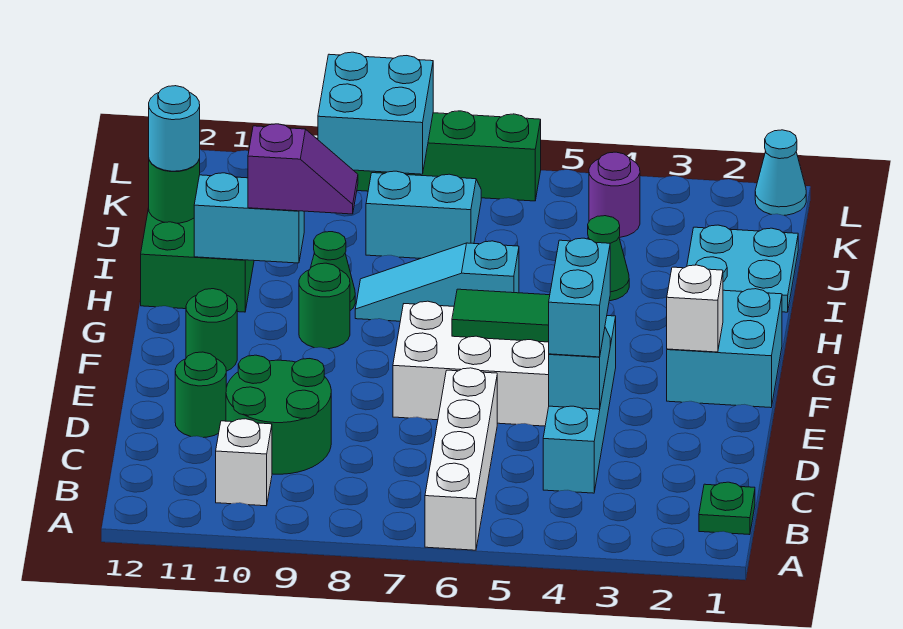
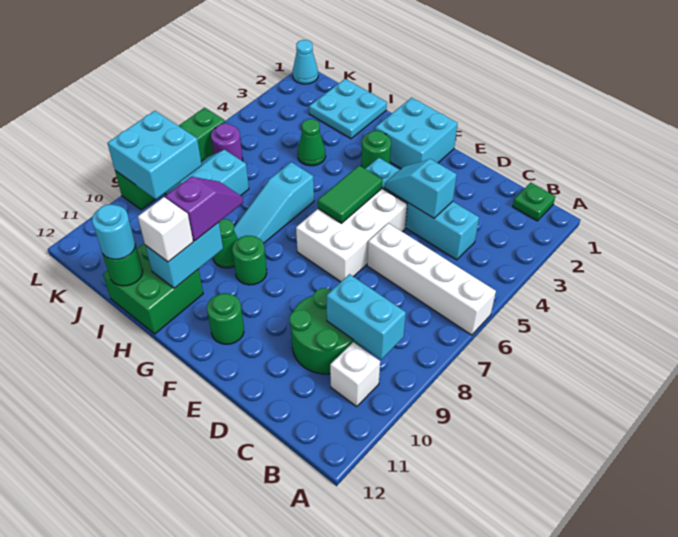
cyan brick D4:E4 level 3 -> cyan brick B9:C9 level 2
green round brick D11 level 1 -> green round brick G3 level 1
white brick F2 level 2 -> white brick H11 level 3
purple round brick K4 level 1 -> purple round brick K6 level 1

